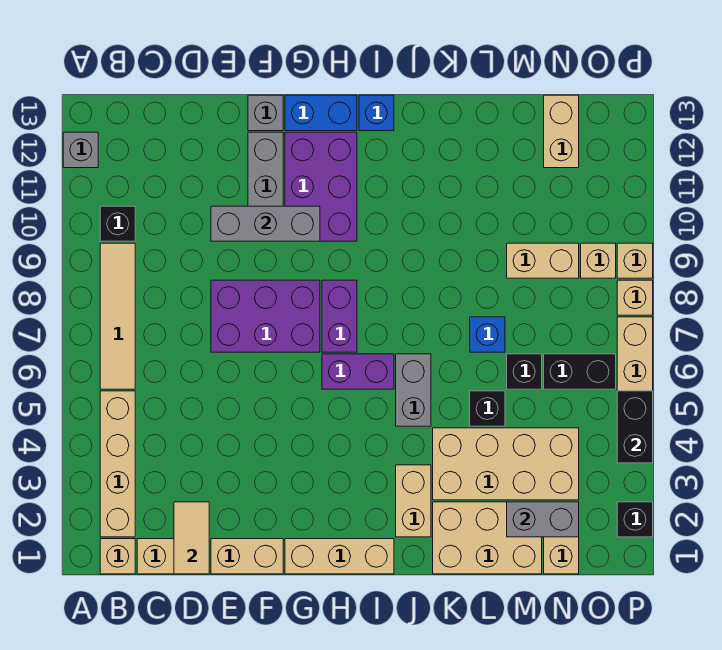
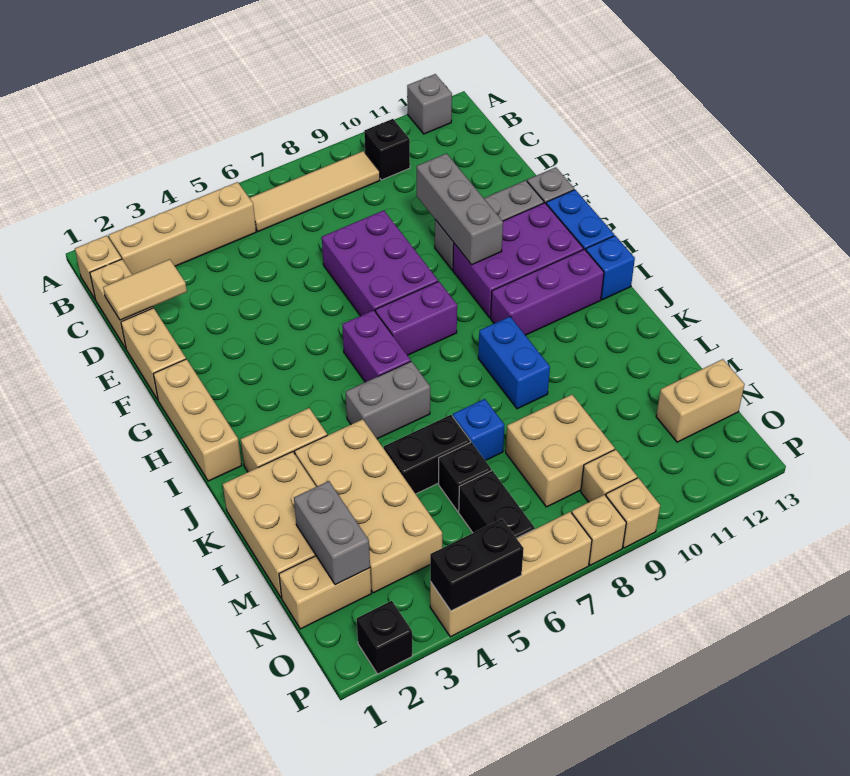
none -> purple brick I10:I12 level 1
none -> blue brick J9:K9 level 1
black brick L5 level 1 -> black brick L5:L6 level 1
tan brick M9:N9 level 1 -> tan brick M8:N9 level 1

